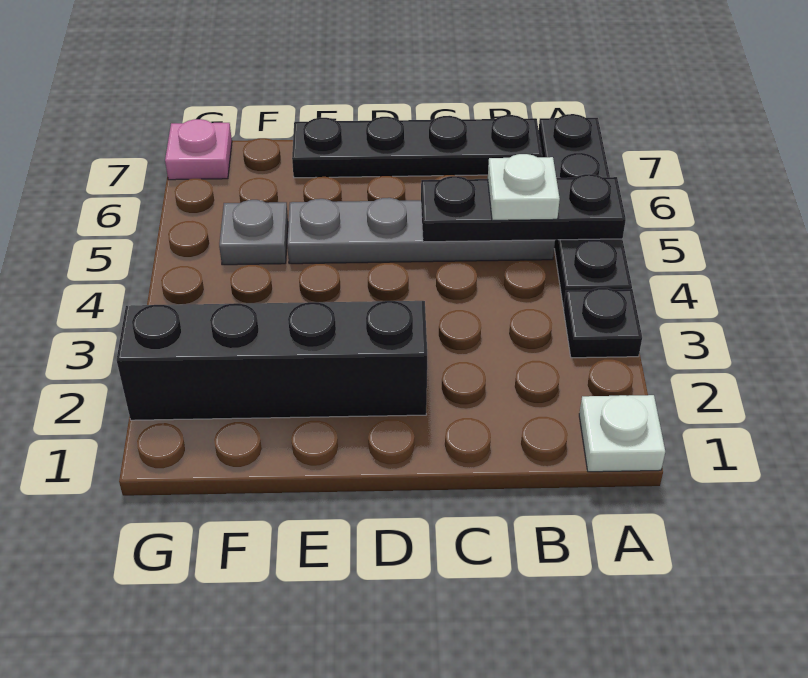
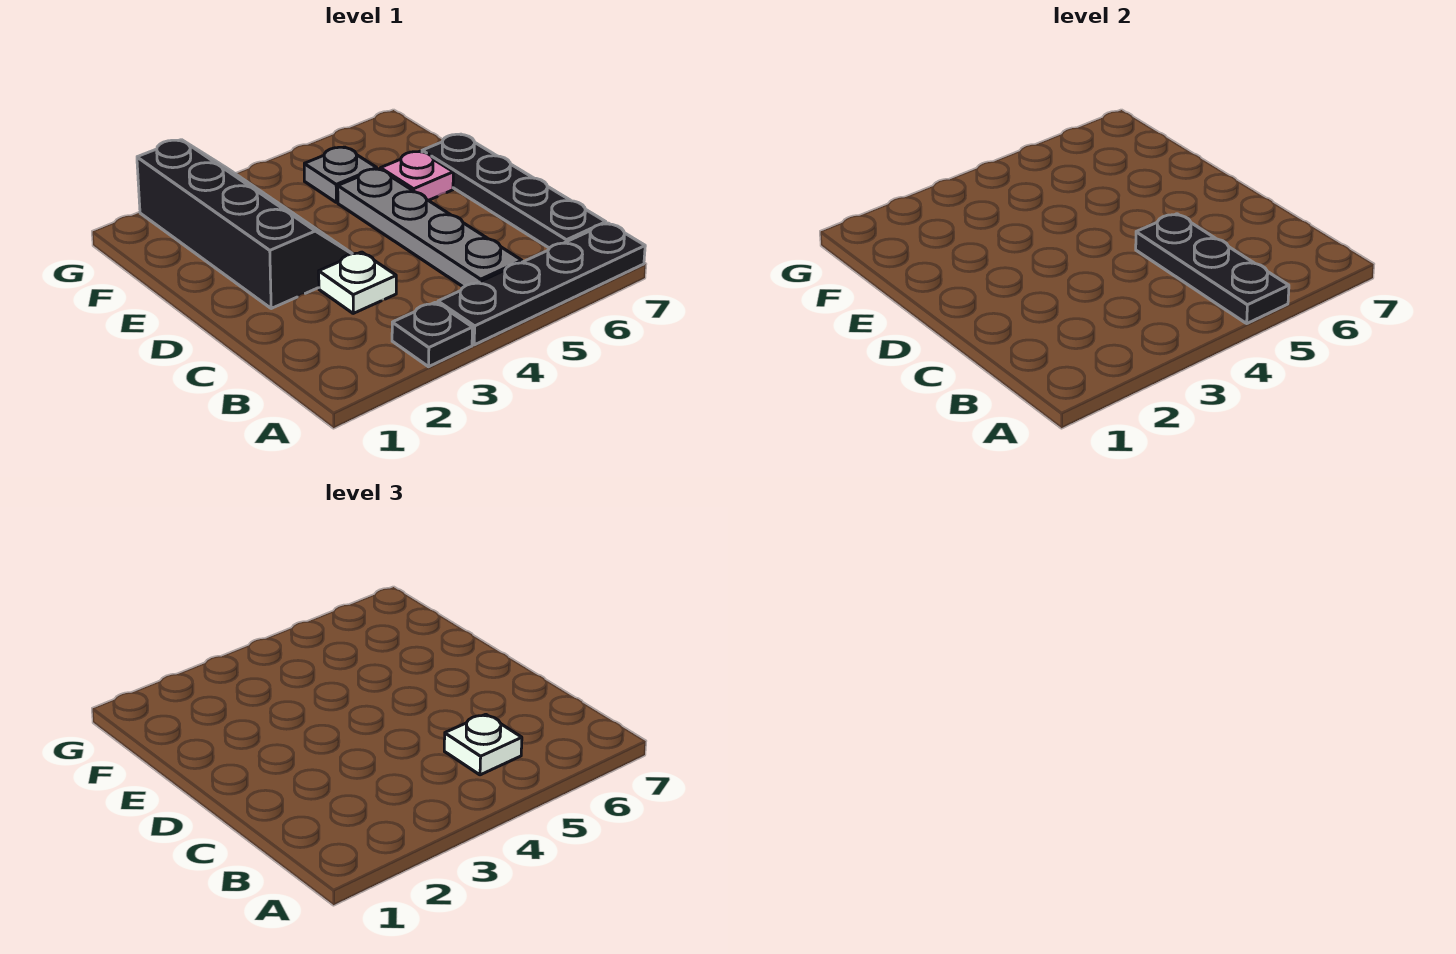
white plate A1 level 1 -> white plate C3 level 1
pink plate G7 level 1 -> pink plate E6 level 1

